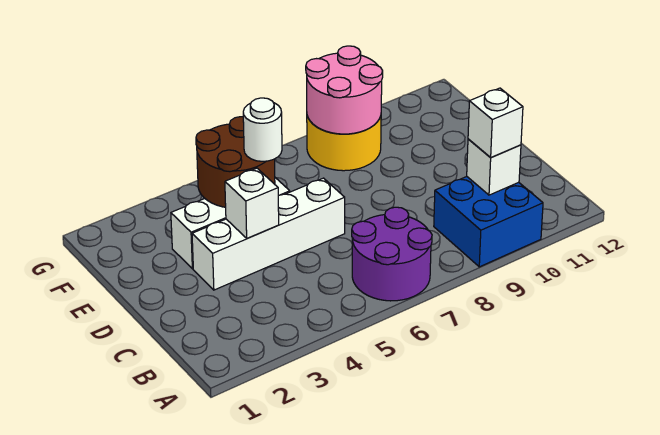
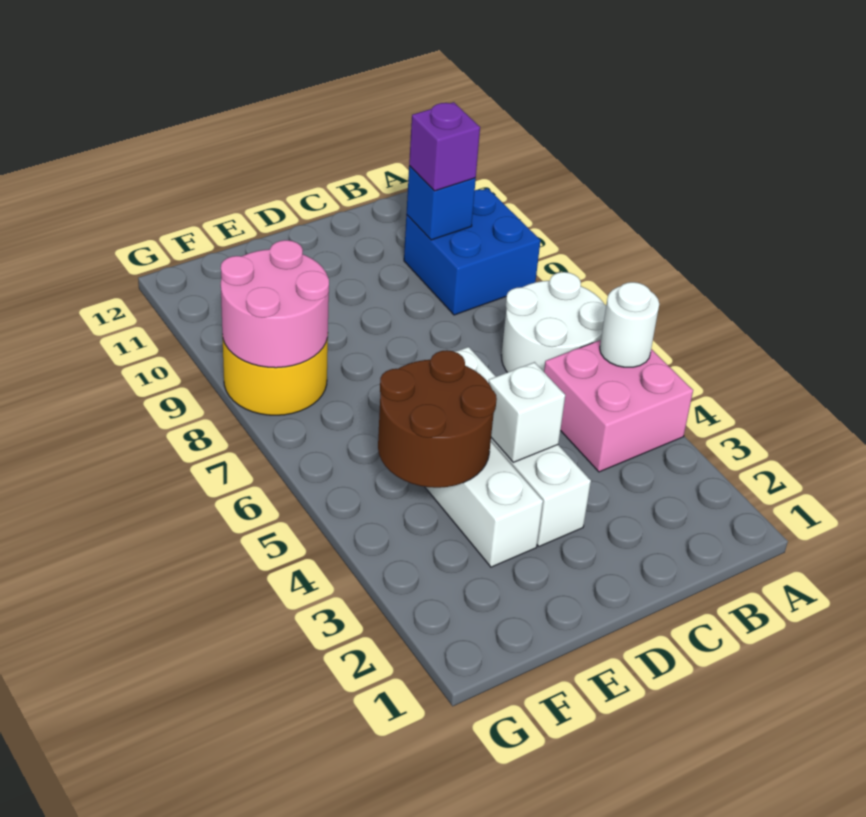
none -> pink brick A4:B5 level 1
purple round brick A6:B7 level 1 -> white round brick A6:B7 level 1
white brick B10 level 2 -> blue brick B10 level 2
white brick B10 level 3 -> purple brick B10 level 3
white round brick E5 level 3 -> white round brick A5 level 2

